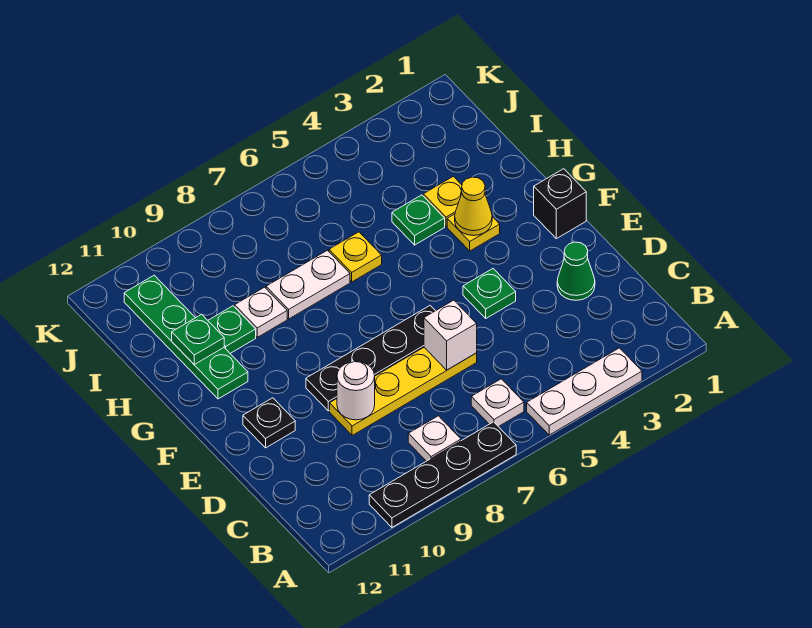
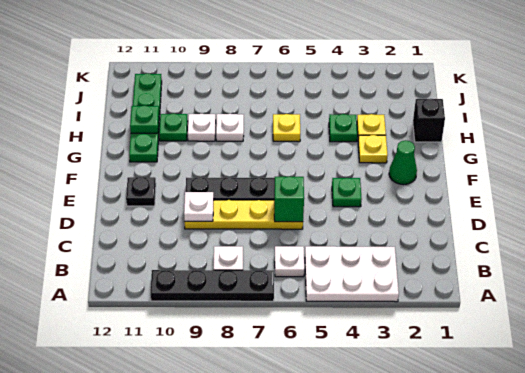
white plate A3:A5 level 1 -> white plate A3:B5 level 1
green cone D2 level 1 -> green cone F2 level 1
white brick D6 level 2 -> green brick D6 level 2
white round brick D9 level 2 -> white plate D9 level 2
black brick F1 level 1 -> black brick H1 level 1
yellow cone G3 level 2 -> none
white plate H7:H8 level 1 -> white plate H8 level 1

